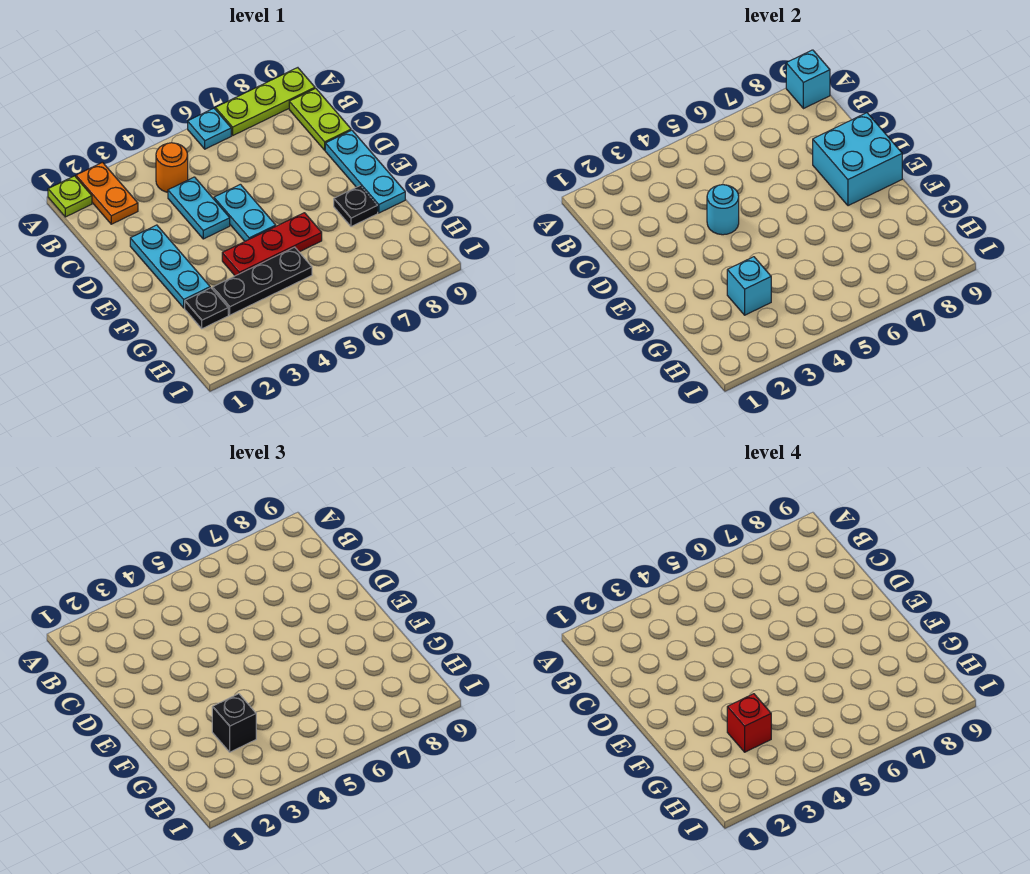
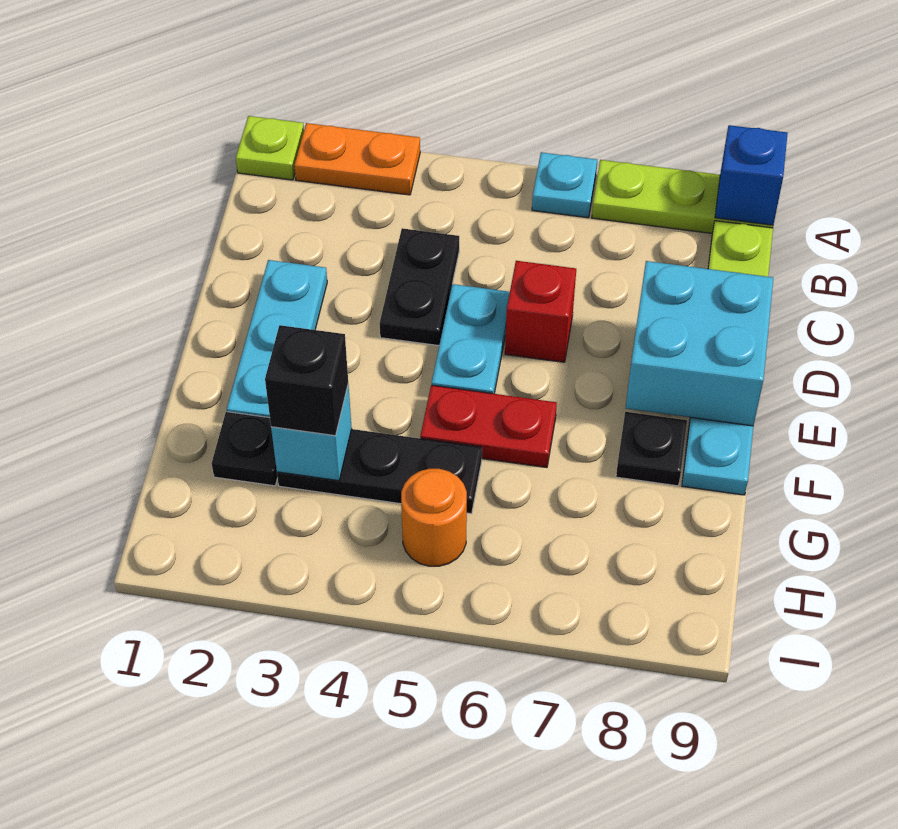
orange plate A2:B2 level 1 -> orange plate A2:A3 level 1
cyan brick A9 level 2 -> blue brick A9 level 2
orange round brick B4 level 1 -> orange round brick H5 level 1
cyan plate C4:D4 level 1 -> black plate C4:D4 level 1
cyan round brick D4 level 2 -> none
red plate F4:F6 level 1 -> red plate F5:F6 level 1
red brick G3 level 4 -> red brick D6 level 1

